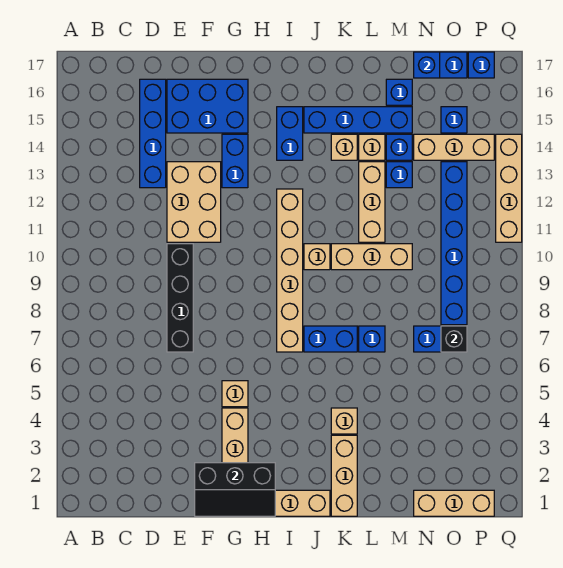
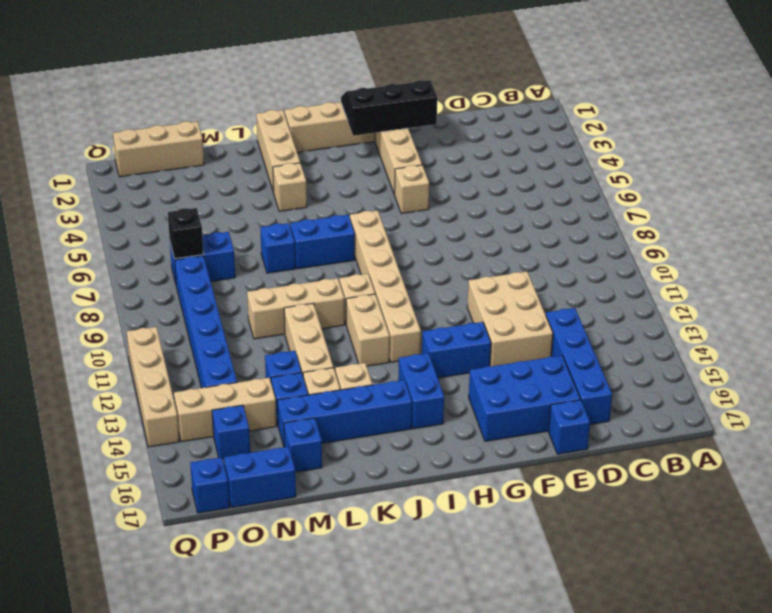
black brick E7:E10 level 1 -> none
blue brick G13:G14 level 1 -> blue brick G13:H13 level 1
none -> tan brick J11:J12 level 1
blue brick N17 level 2 -> blue brick E17 level 1

